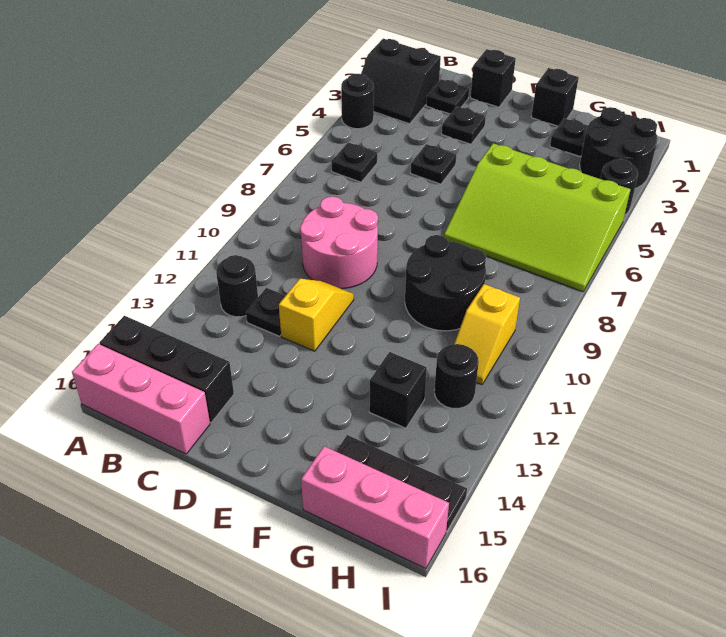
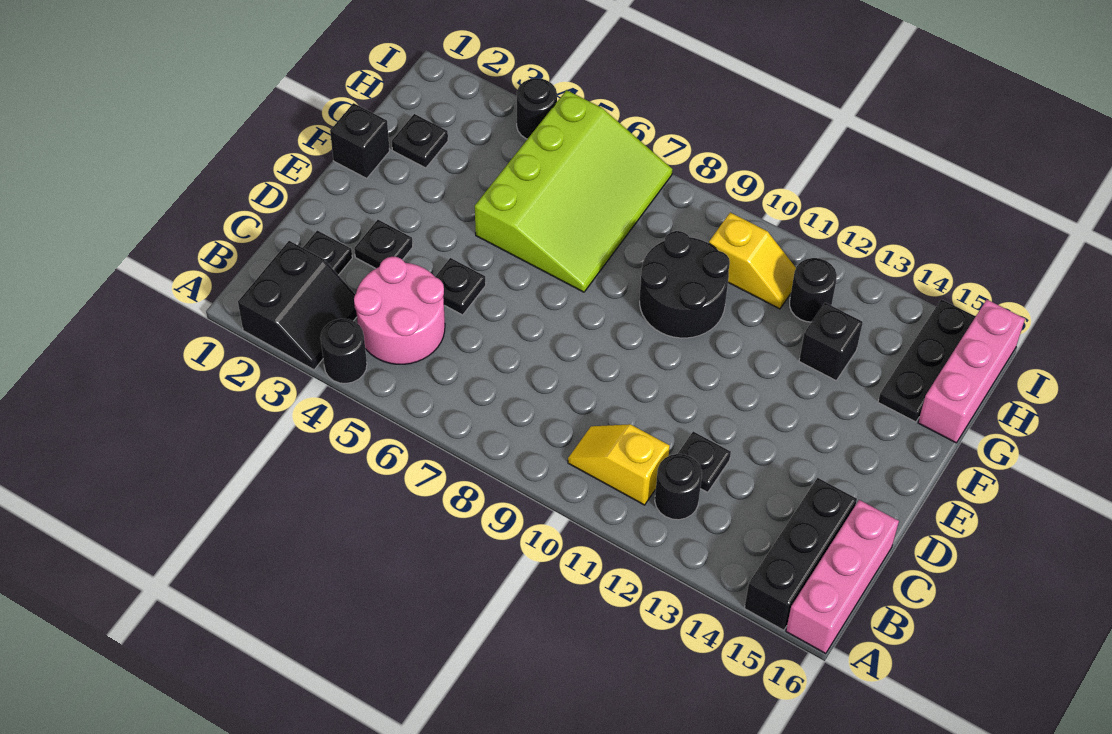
black plate B6 level 1 -> none
pink round brick C9:D10 level 1 -> pink round brick B4:C5 level 1
black brick D1 level 1 -> none
yellow slope D11:D12 level 1 top 12 -> yellow slope B10:B11 level 1 top 11
black round brick H2:I3 level 1 -> none

